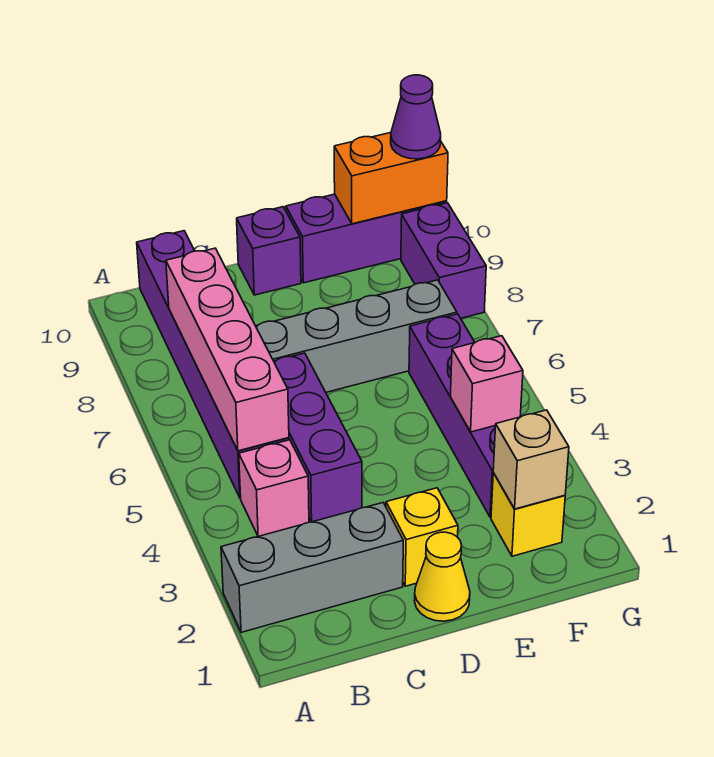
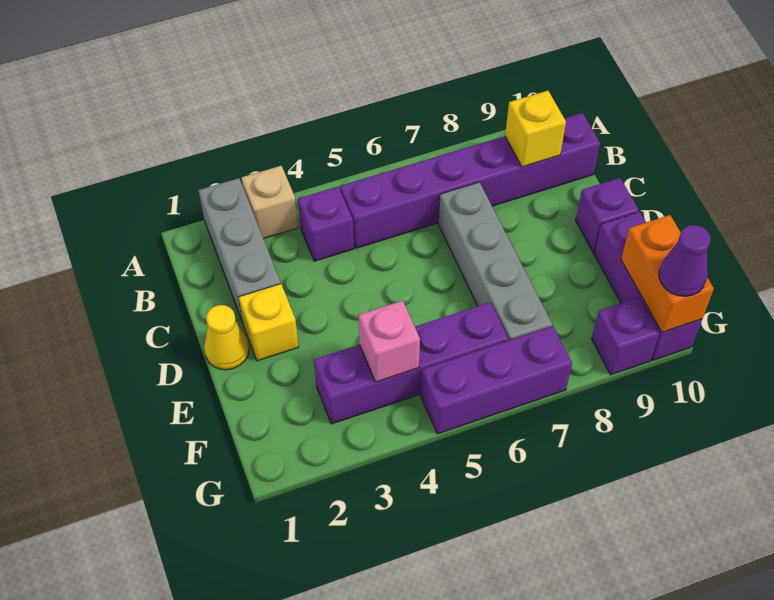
pink brick B4 level 1 -> purple brick B4 level 1
pink brick B5:B8 level 2 -> none
purple brick C4:C6 level 1 -> purple brick G5:G7 level 1
yellow brick F2 level 1 -> yellow brick B9 level 2
tan brick F2 level 2 -> tan brick A3 level 1
purple brick G8:G9 level 1 -> purple brick G9 level 1

